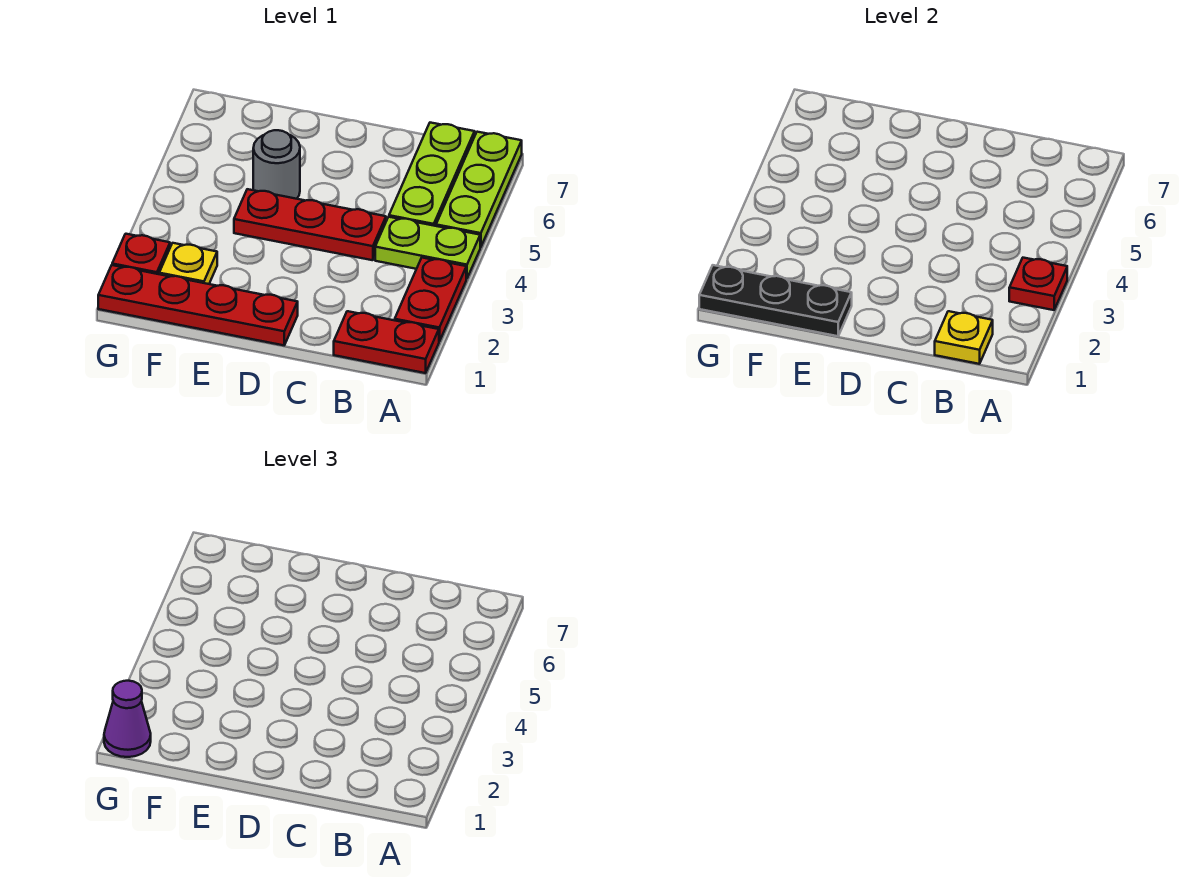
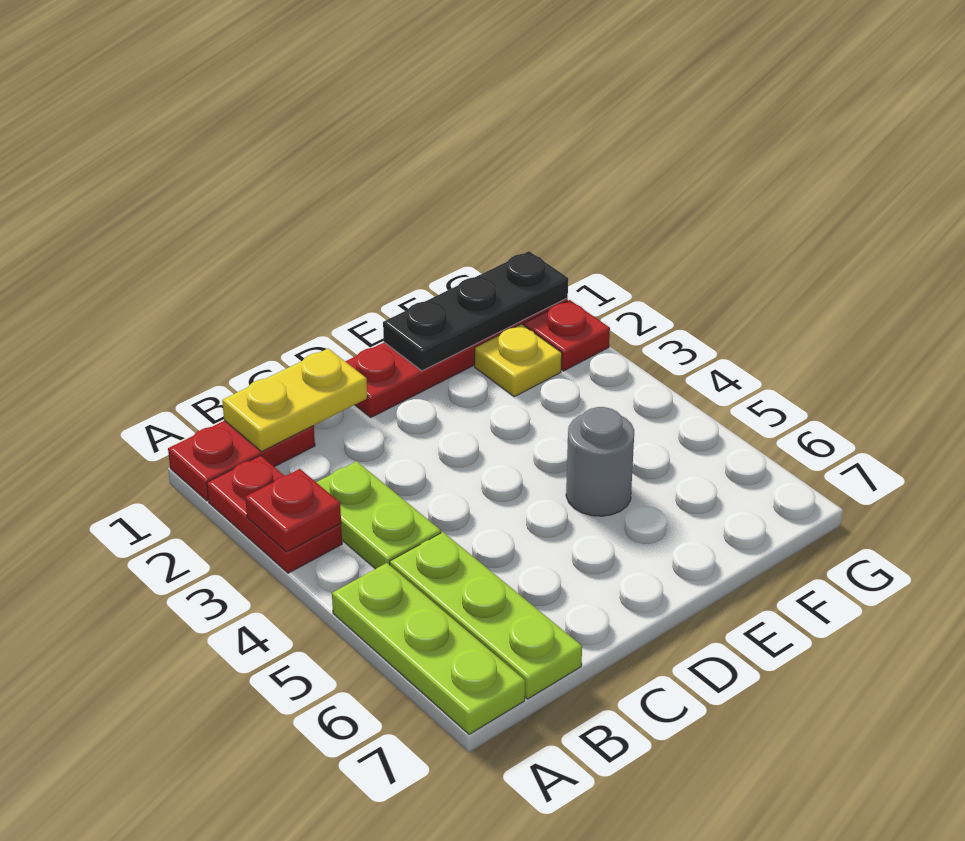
lime plate A4:B4 level 1 -> lime plate B3:B4 level 1
yellow plate B1 level 2 -> yellow plate B1:C1 level 2
red plate C4:E4 level 1 -> none
purple cone G1 level 3 -> none

